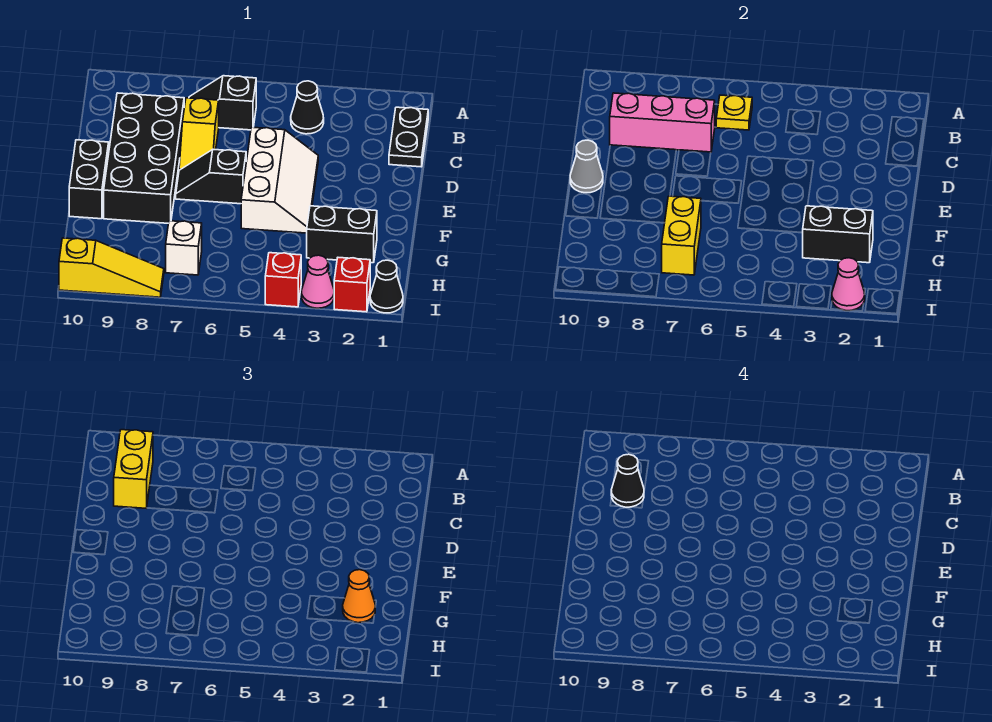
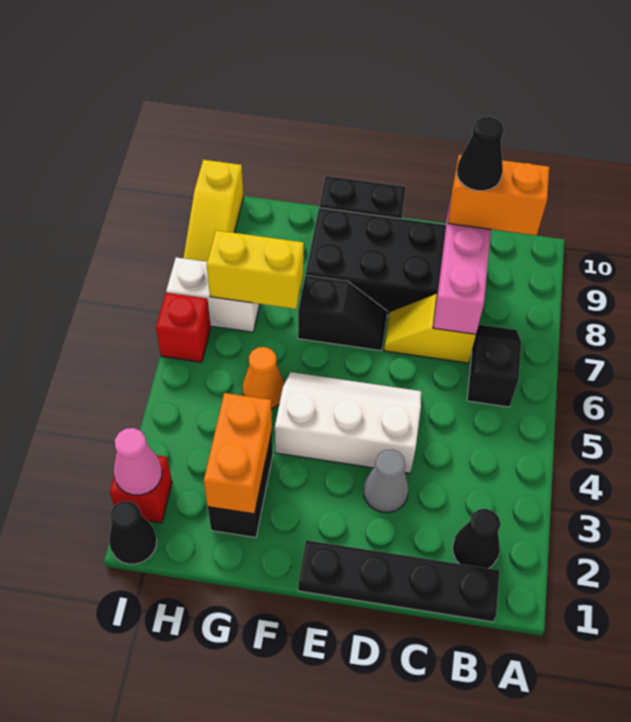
black plate B1:C1 level 1 -> black plate B1:E1 level 1
black cone B4 level 1 -> black cone B2 level 1
yellow plate B6 level 2 -> none
yellow brick B9:C9 level 3 -> orange brick B9:C9 level 3
white slope D4:F5 level 1 top 5 -> white slope D4:F5 level 1 top 4
black slope E6:E7 level 1 top 6 -> black slope E7:F7 level 1 top F
grey cone E10 level 2 -> grey cone D3 level 1
black brick G2:G3 level 2 -> orange brick G2:G3 level 2
orange cone G2 level 3 -> orange cone G5 level 1
white brick H7 level 1 -> white brick H7:I7 level 1
pink cone I3 level 1 -> none
red brick I4 level 1 -> red brick I6 level 1

